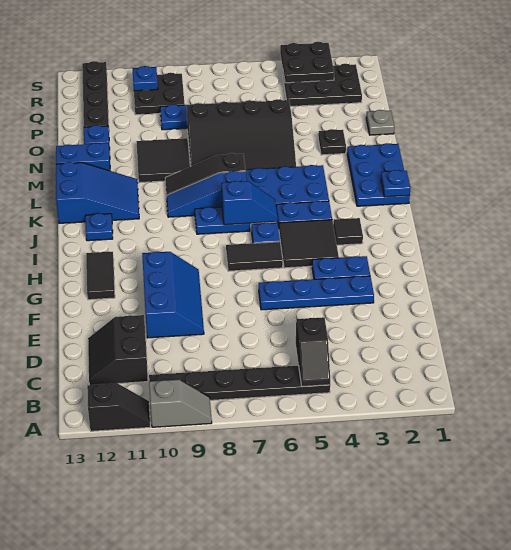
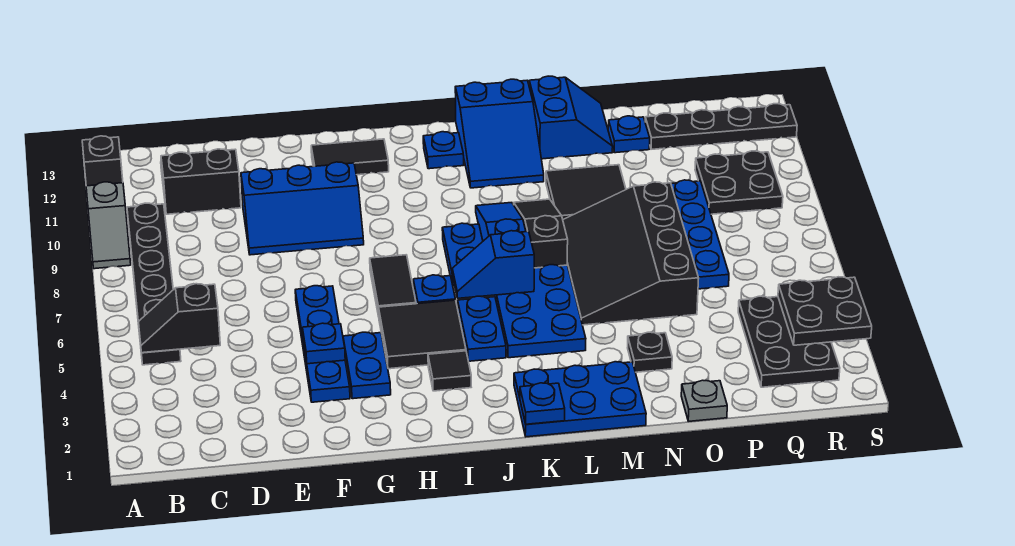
blue slope J6:J7 level 2 top 7 -> blue slope J6:K6 level 2 top K
blue plate R10 level 2 -> blue plate F4 level 2

